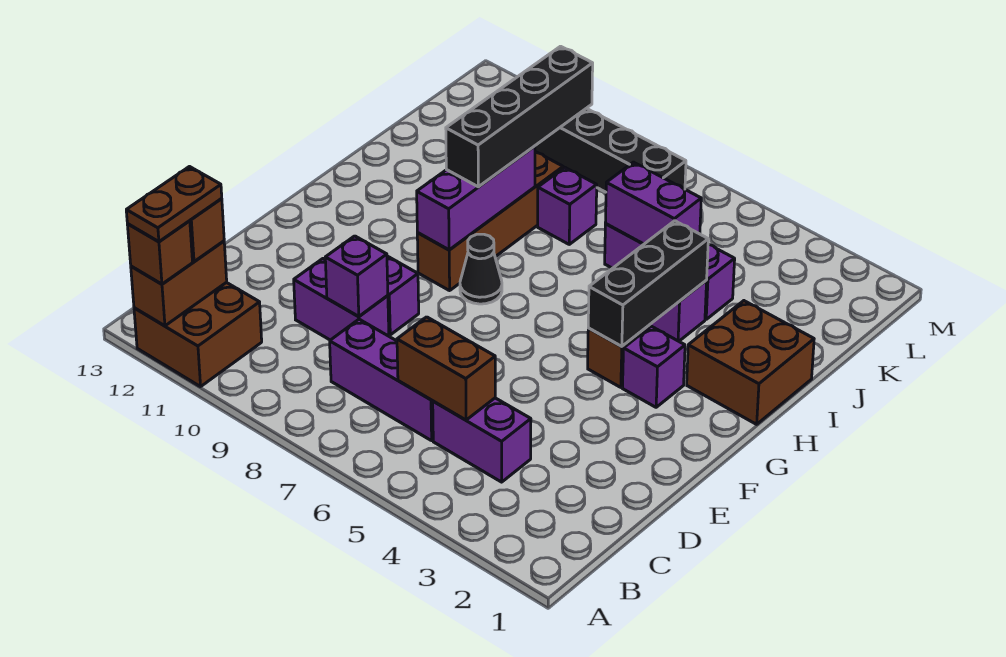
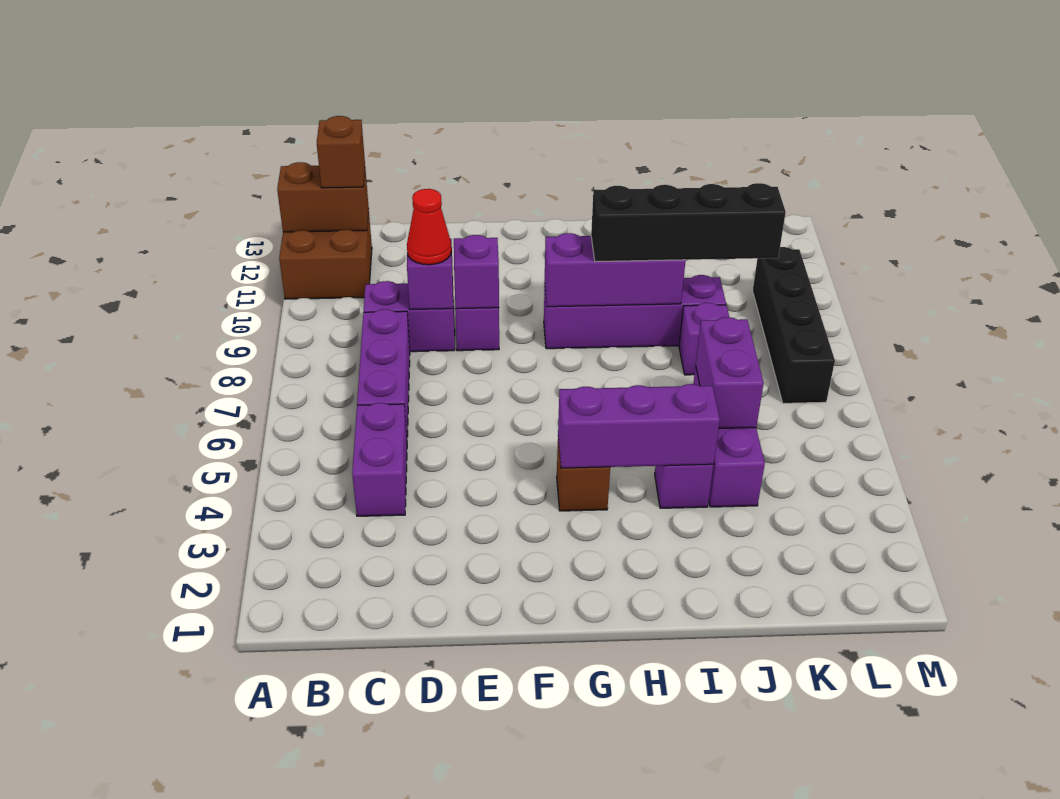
brown brick A12 level 3 -> none
brown plate A12:B12 level 4 -> none
brown brick C5:C6 level 2 -> none
purple brick D9:D10 level 1 -> purple brick C9:D9 level 1
none -> red cone D9 level 3
purple brick G3 level 1 -> purple brick E9 level 2
black brick G4:I4 level 2 -> purple brick G4:I4 level 2
black cone G8 level 1 -> none
brown brick G9:J9 level 1 -> purple brick G9:J9 level 1
brown brick H1:I2 level 1 -> none

